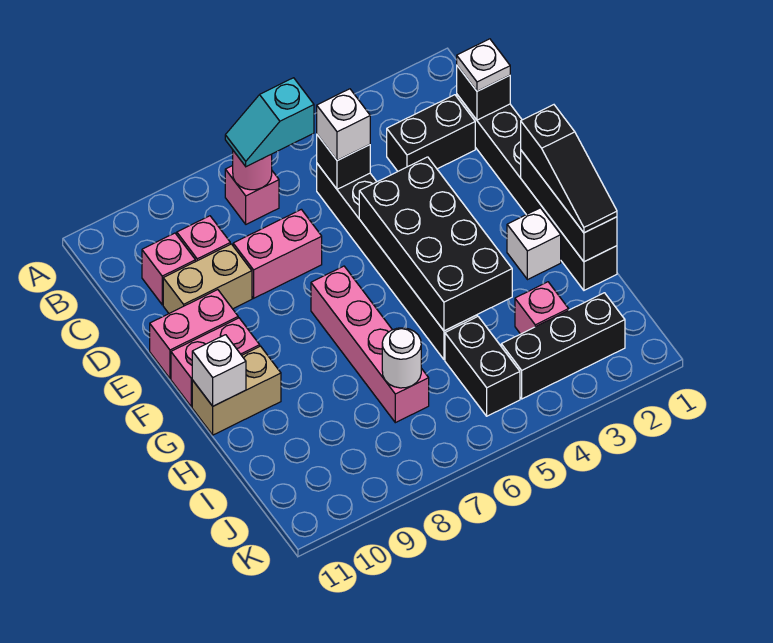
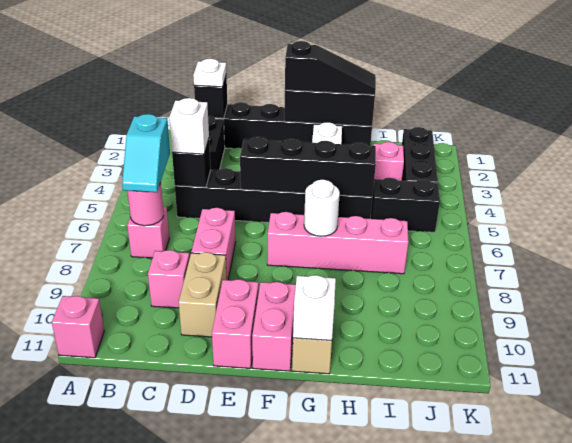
pink brick C10 level 1 -> pink brick A11 level 1
black brick E4:H5 level 2 -> black brick E5:H5 level 2
white round brick I7 level 2 -> white round brick G7 level 2

